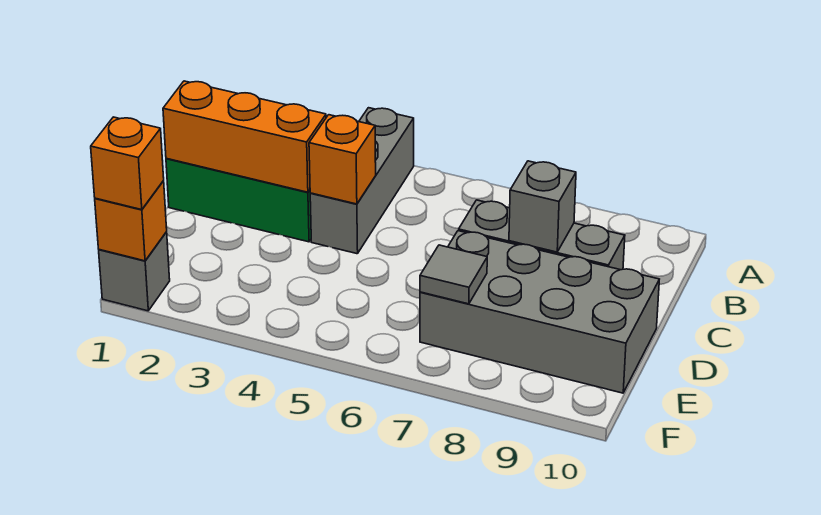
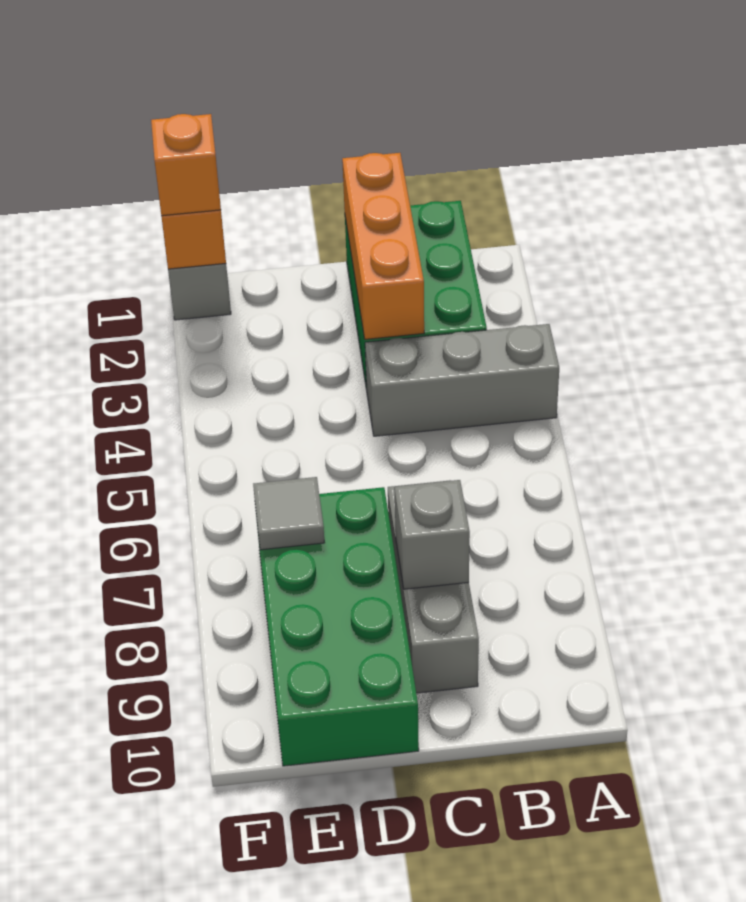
orange brick C4 level 2 -> none
grey brick D7:E10 level 1 -> green brick D7:E10 level 1

